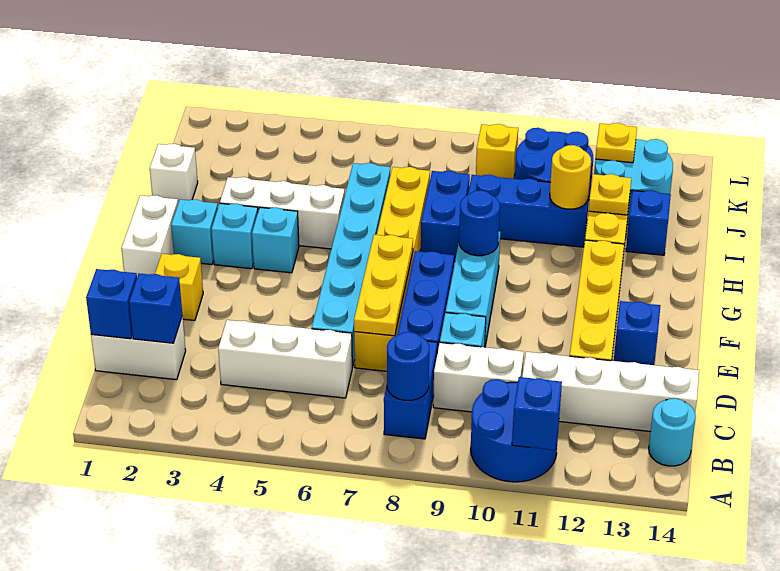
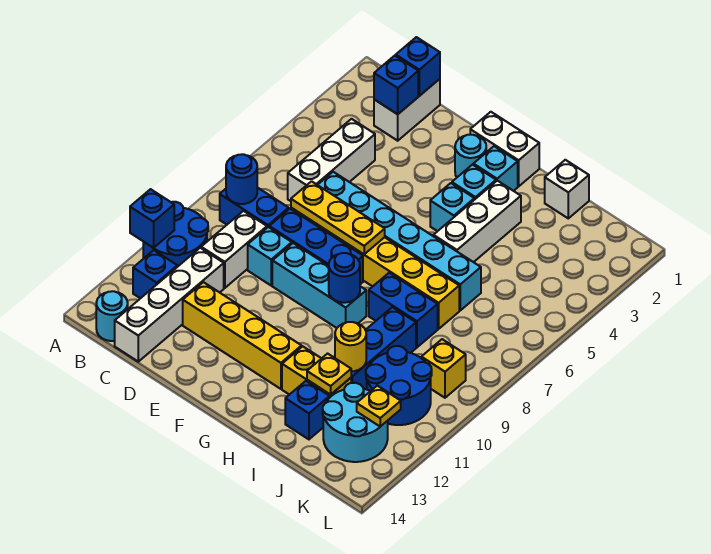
yellow brick E2 level 1 -> none
blue brick E13 level 1 -> blue brick B12 level 1
none -> cyan round brick F2 level 1

